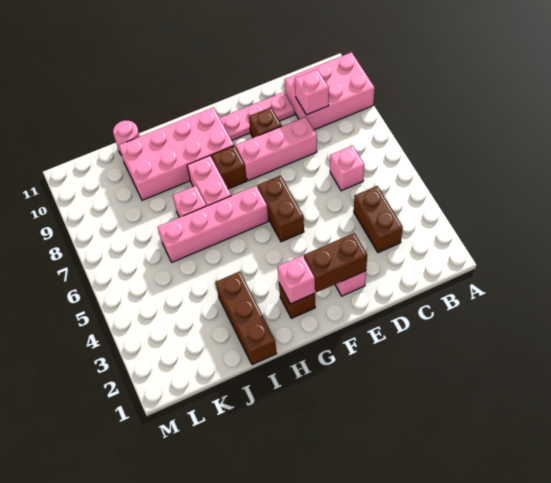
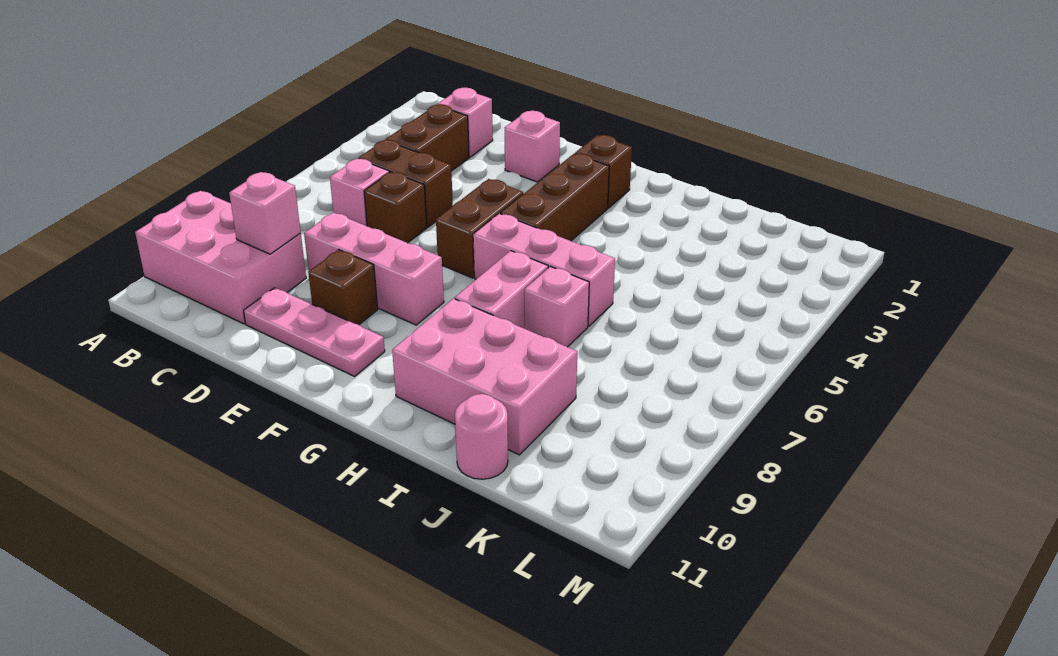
brown brick E2:F2 level 2 -> brown brick C5:D5 level 1
pink brick G2 level 2 -> pink brick C2 level 1
pink brick G6:J6 level 1 -> pink brick G6:I6 level 1
brown brick G8 level 1 -> brown brick D6 level 1
pink brick G9:J10 level 1 -> pink brick H9:J10 level 1
brown brick I1:I3 level 1 -> brown brick G3:G5 level 1

